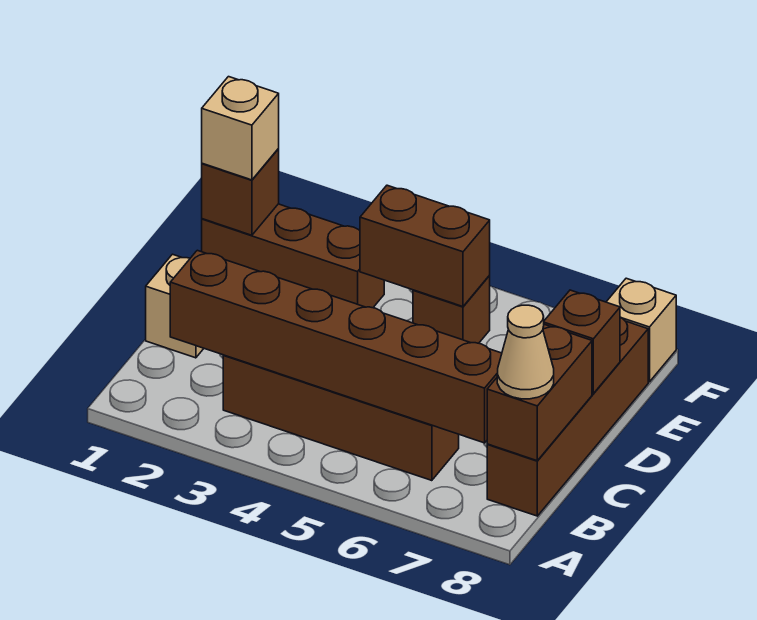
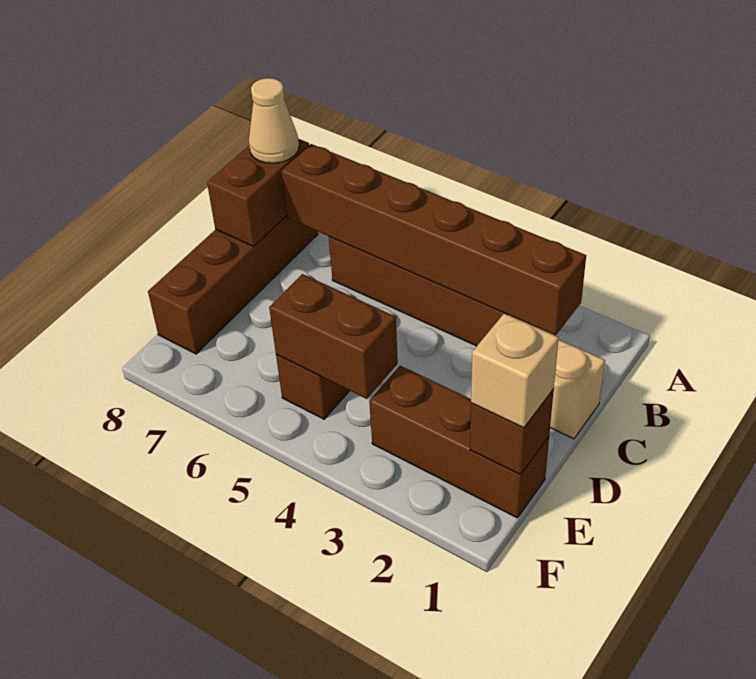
brown brick D8 level 2 -> none
tan brick F8 level 1 -> none

